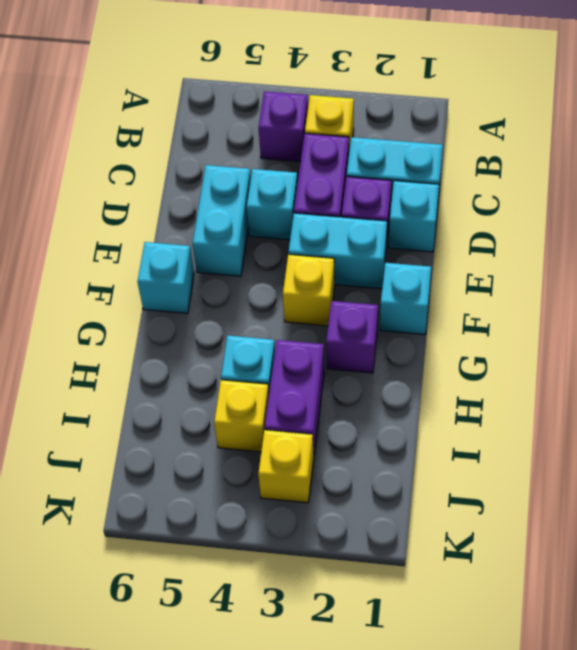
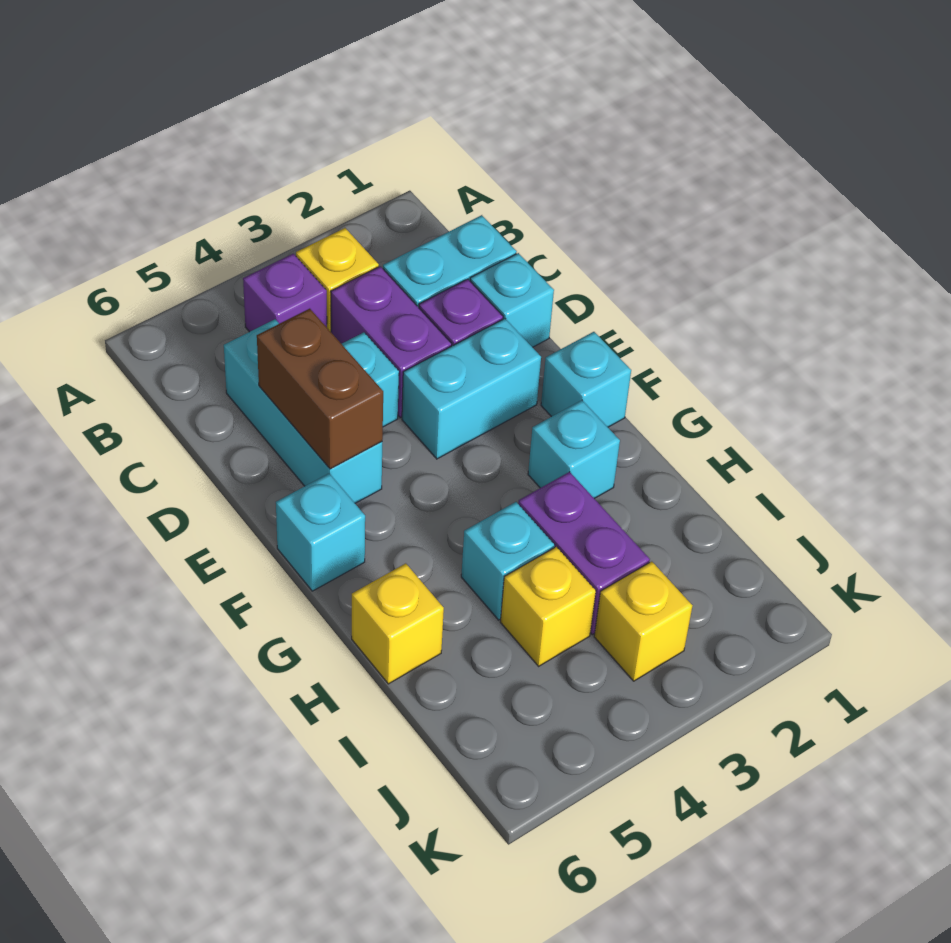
cyan brick D5:E5 level 1 -> cyan brick C5:E5 level 1
none -> brown brick D5:E5 level 2
yellow brick F3 level 1 -> yellow brick H6 level 1
purple brick G2 level 1 -> cyan brick G2 level 1

